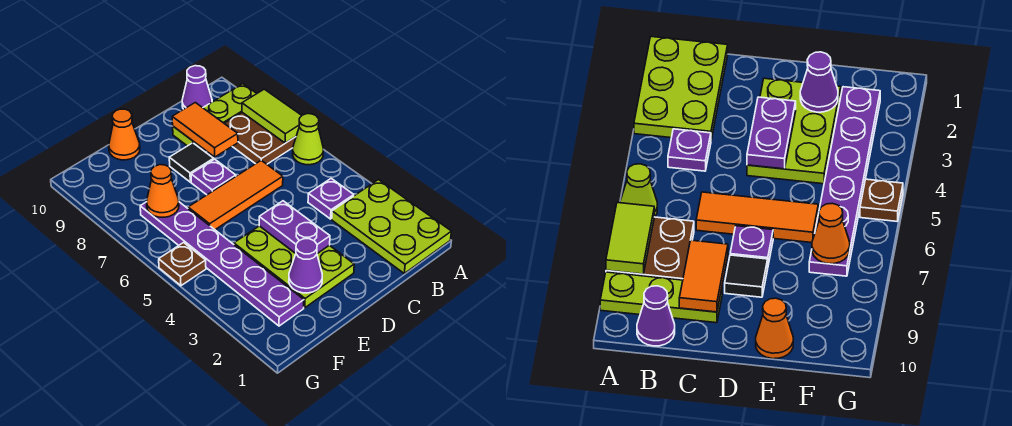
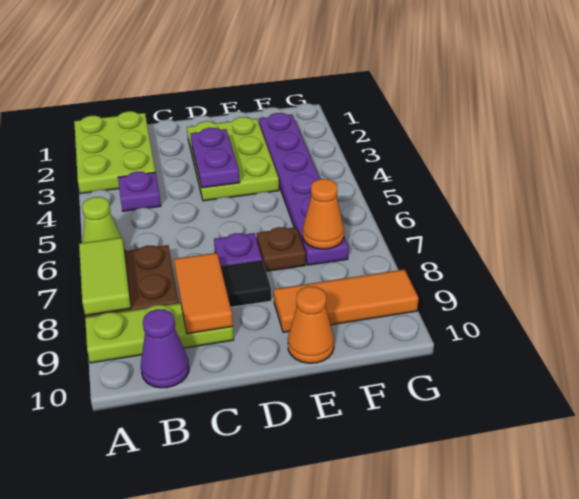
orange tile C6:E6 level 1 -> orange tile E9:G9 level 1
purple cone E2 level 2 -> none
brown plate G5 level 1 -> brown plate E7 level 1

